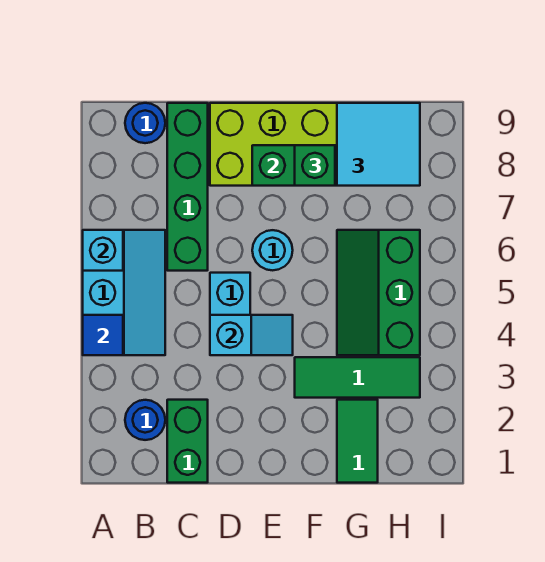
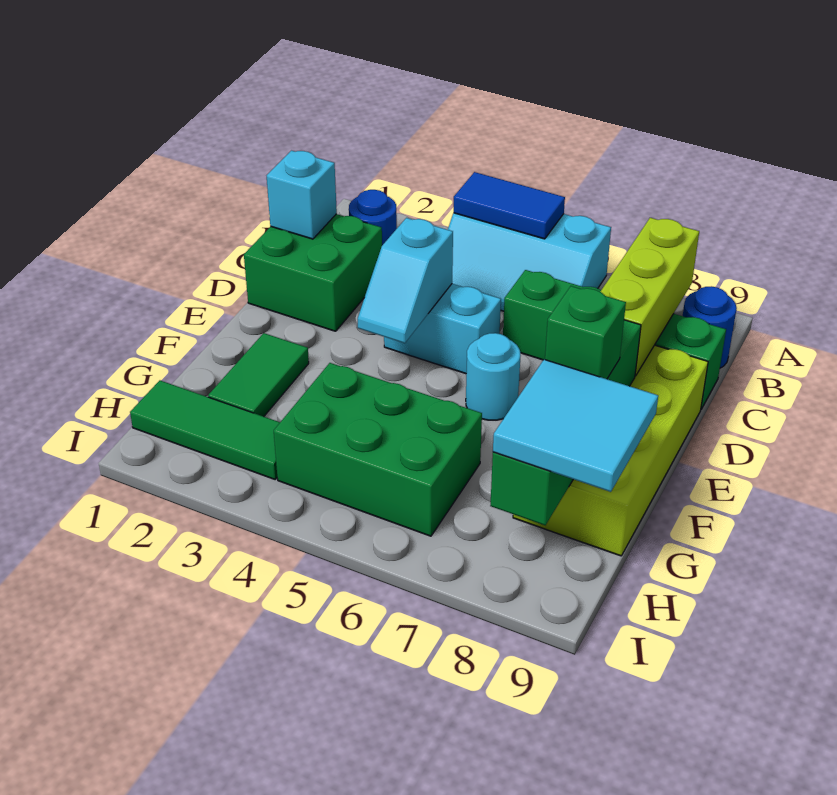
blue tile A4 level 2 -> blue tile A4:A5 level 2
cyan brick A6 level 2 -> cyan brick C1 level 2
none -> lime brick B8:D8 level 2
green brick C1:C2 level 1 -> green brick C1:D2 level 1
green tile F3:H3 level 1 -> green tile H1:H3 level 1
green tile G1:G2 level 1 -> green tile F2:G2 level 1
green slope G4:H6 level 1 top H -> green brick G4:H6 level 1

